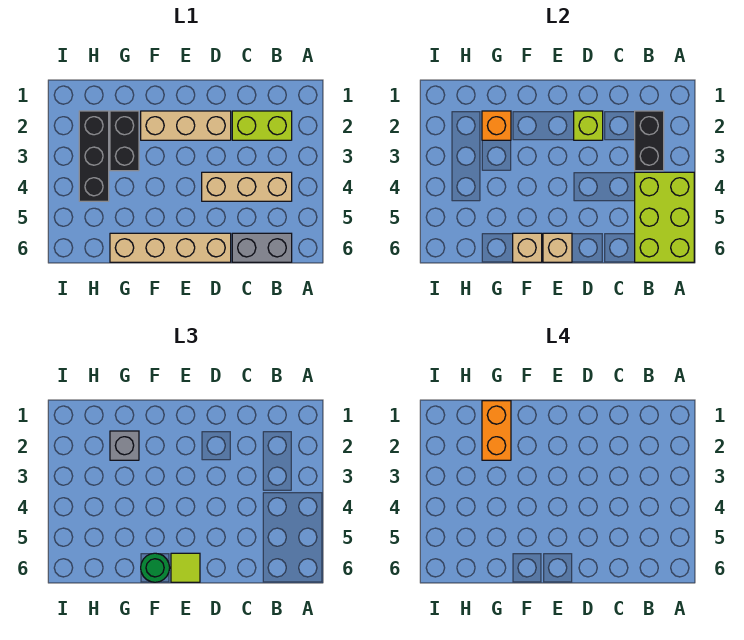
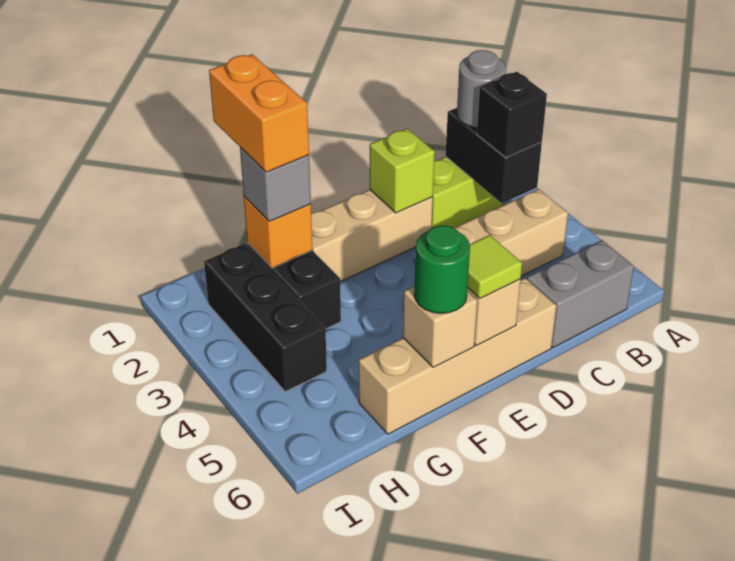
lime brick A4:B6 level 2 -> none
none -> grey round brick B2 level 3
none -> black brick B3 level 3

